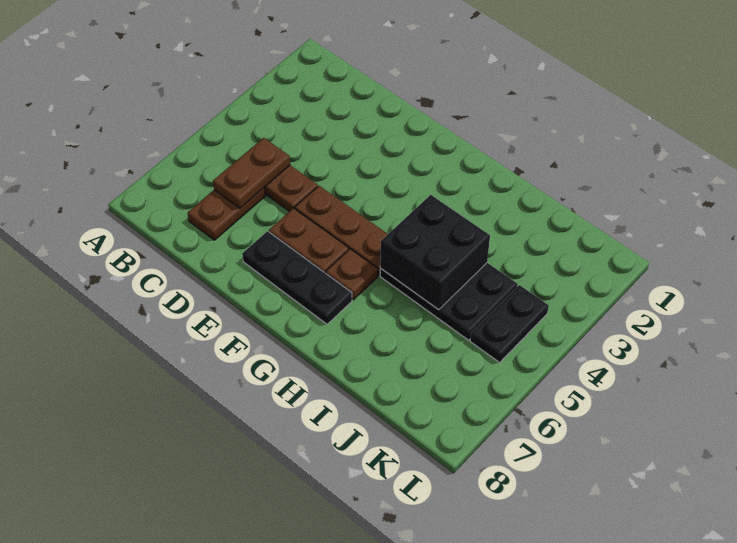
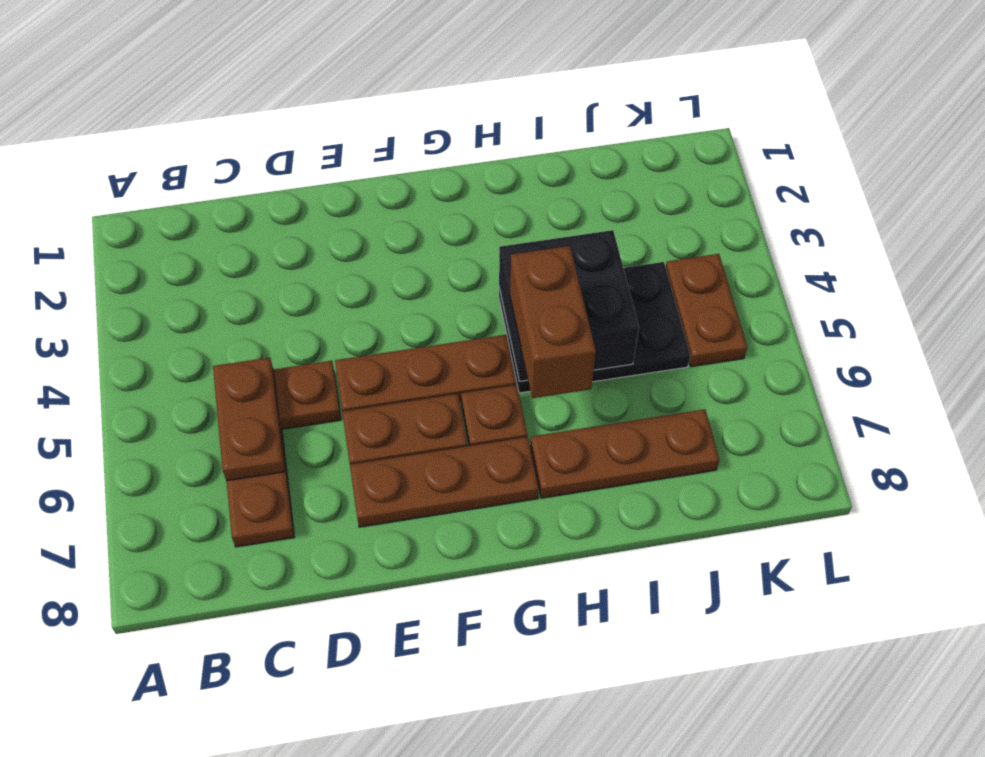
black plate E7:G7 level 1 -> brown plate E7:G7 level 1
none -> brown brick H5:H6 level 3
none -> brown plate H7:J7 level 1
black plate K4:K5 level 1 -> brown plate K4:K5 level 1

